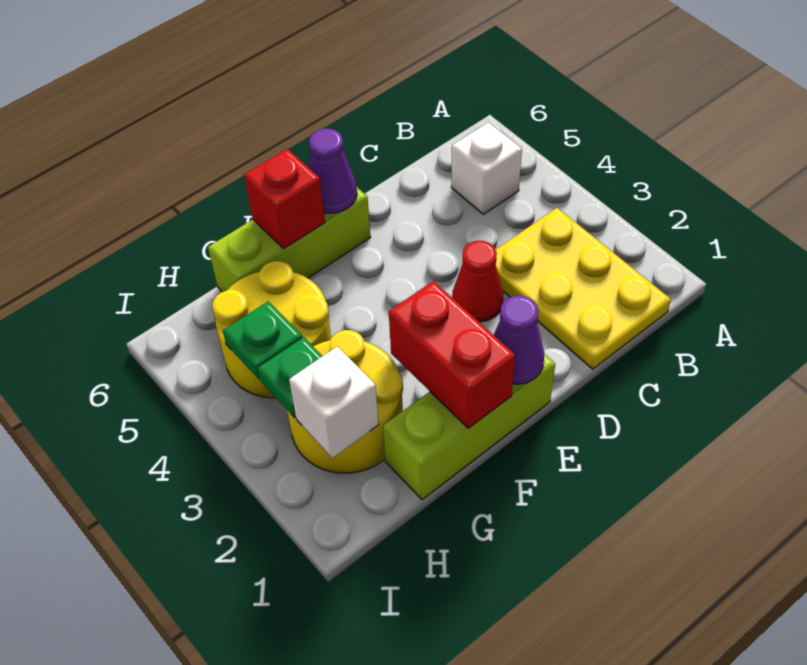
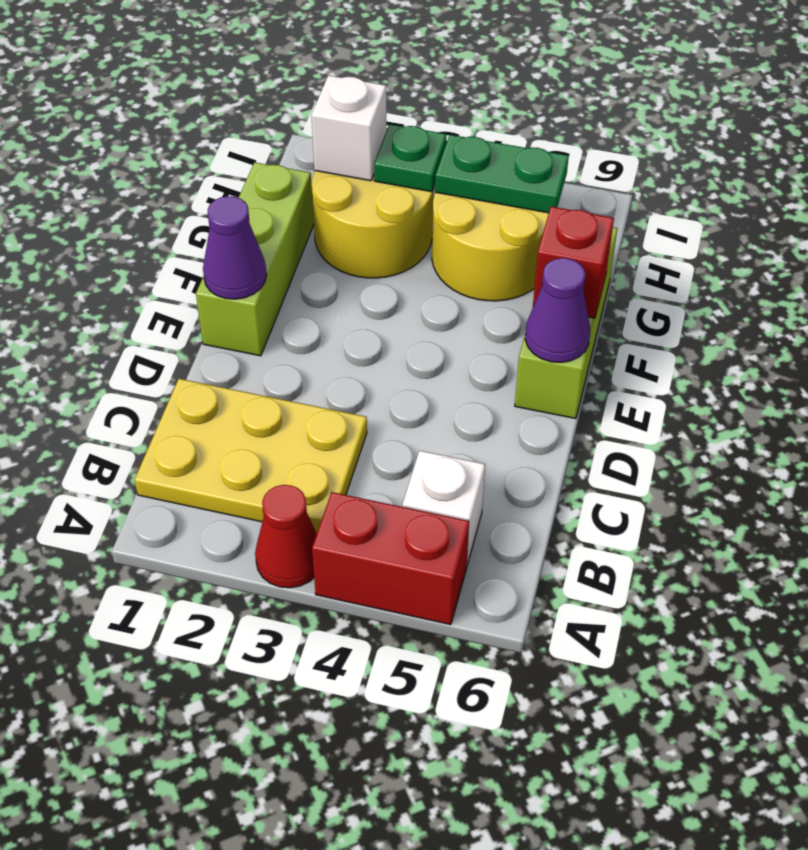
red cone D3 level 1 -> red cone A3 level 1
red brick F1:F2 level 2 -> red brick A4:A5 level 1
green plate H4 level 2 -> green plate H4:H5 level 2

